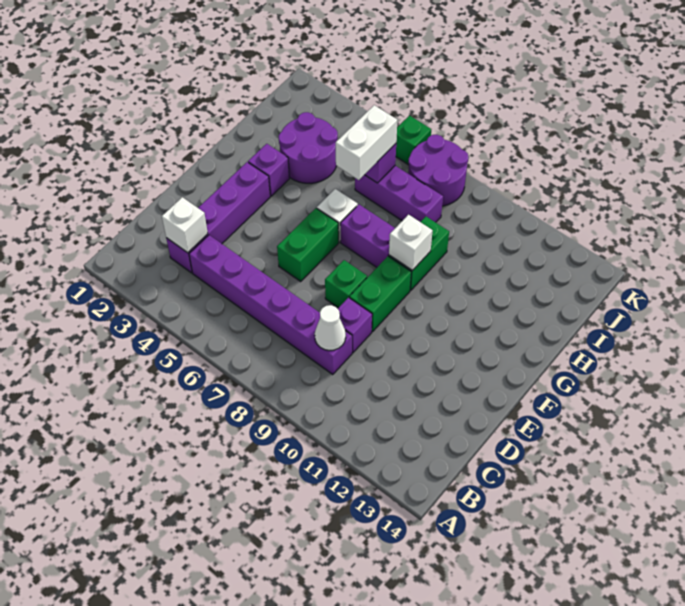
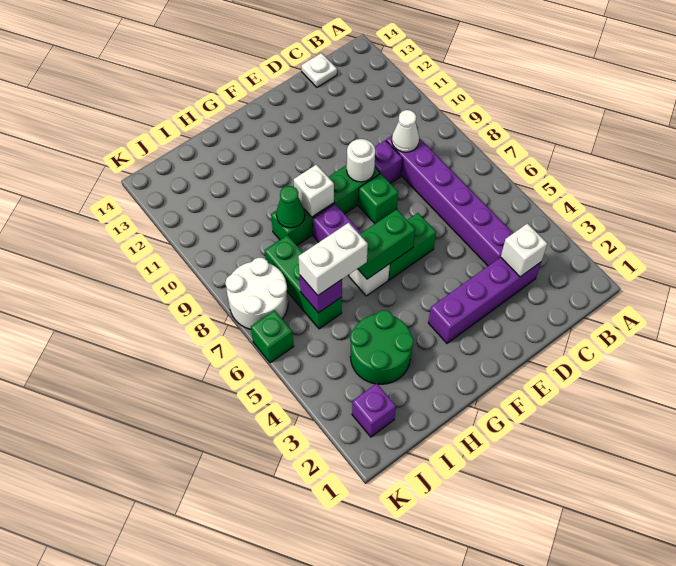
none -> white plate C14 level 1
none -> white round brick E9 level 2
none -> green brick F6:G6 level 2
purple brick G3 level 1 -> purple brick J2 level 1
purple round brick H3:I4 level 1 -> green round brick H3:I4 level 1
none -> green cone H9 level 2
purple brick I6:I8 level 1 -> green brick I6:I8 level 1
purple round brick J7:K8 level 1 -> white round brick J7:K8 level 1

